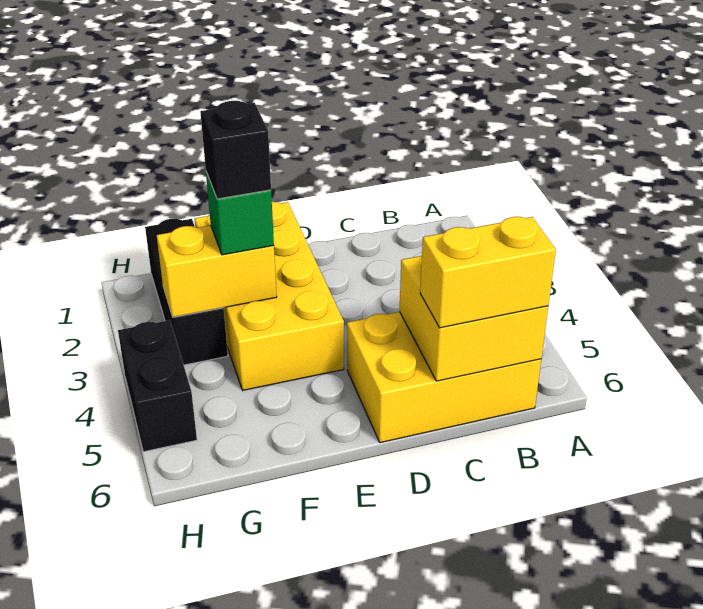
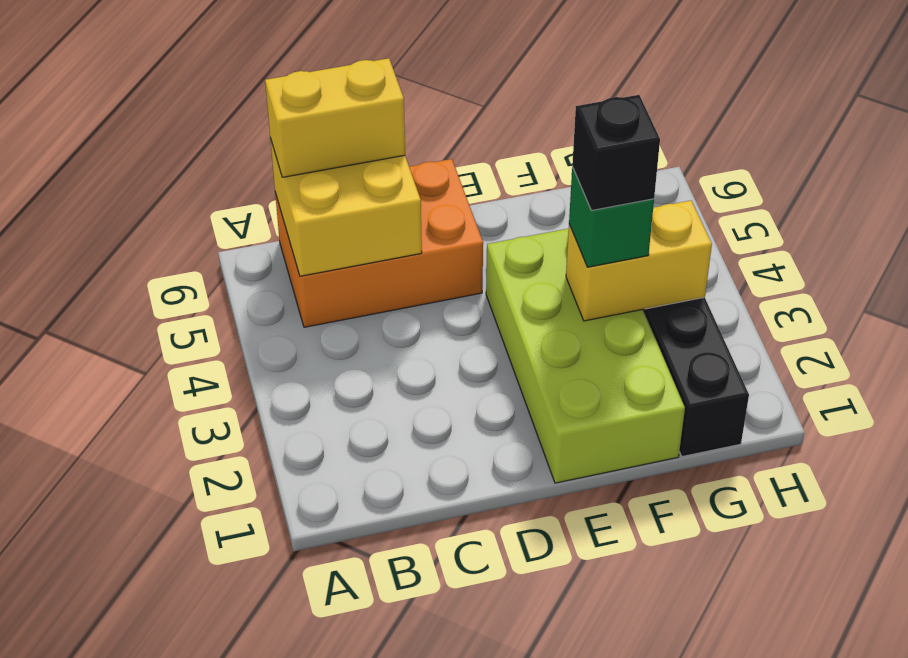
yellow brick B5:D6 level 1 -> orange brick B5:D6 level 1
yellow brick E1:F4 level 1 -> lime brick E1:F4 level 1
black brick H4:H5 level 1 -> none

